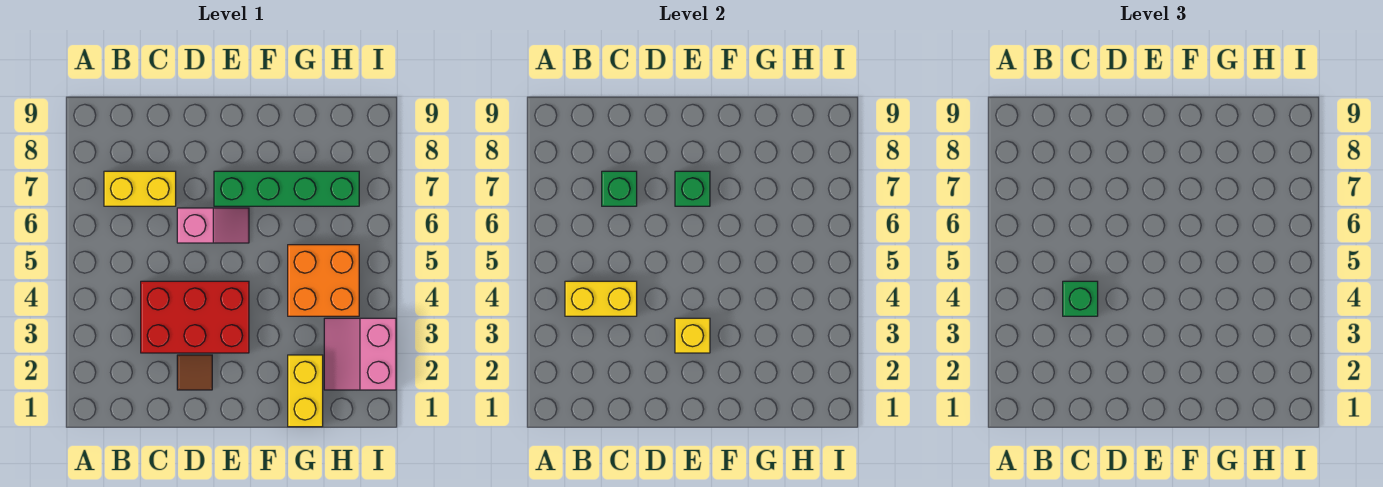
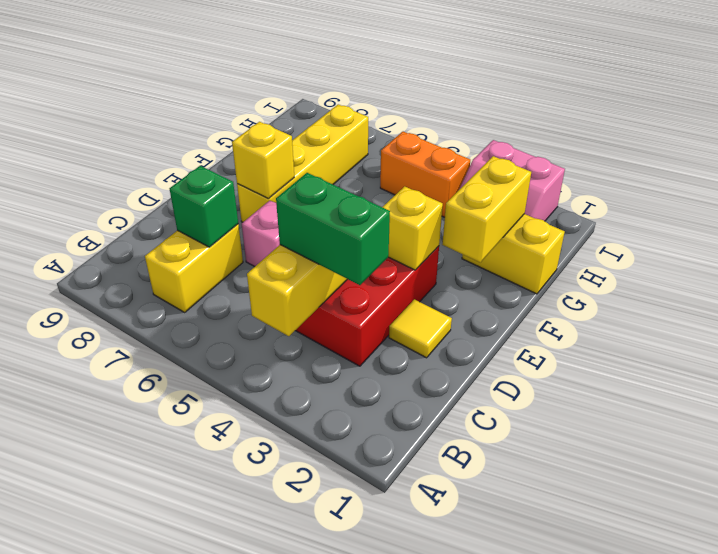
green brick C4 level 3 -> green brick C3:C4 level 3
brown tile D2 level 1 -> yellow tile D2 level 1
green brick E7:H7 level 1 -> yellow brick E7:H7 level 1
green brick E7 level 2 -> yellow brick E7 level 2
none -> yellow brick F2:G2 level 2
orange brick G4:H5 level 1 -> orange brick H4:H5 level 1

